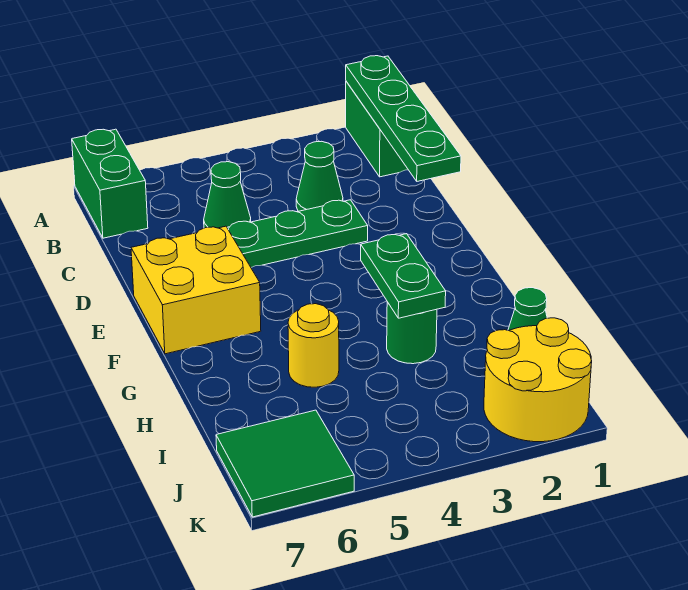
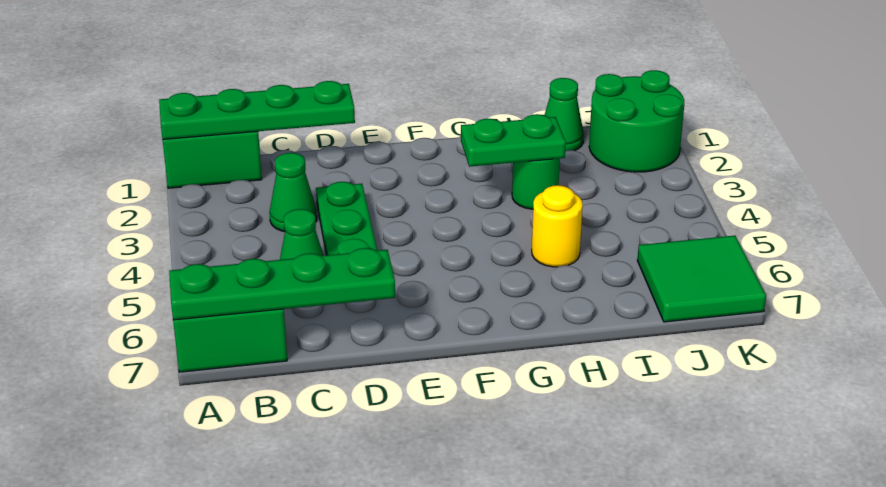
none -> green plate A7:D7 level 2
yellow brick E6:F7 level 1 -> none
yellow round brick J1:K2 level 1 -> green round brick J1:K2 level 1

